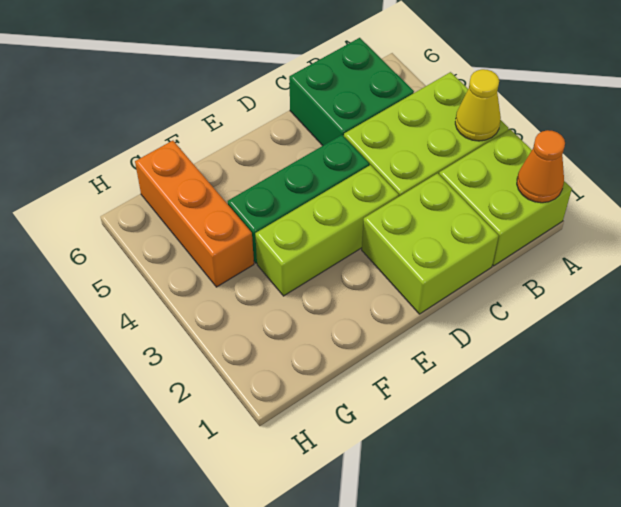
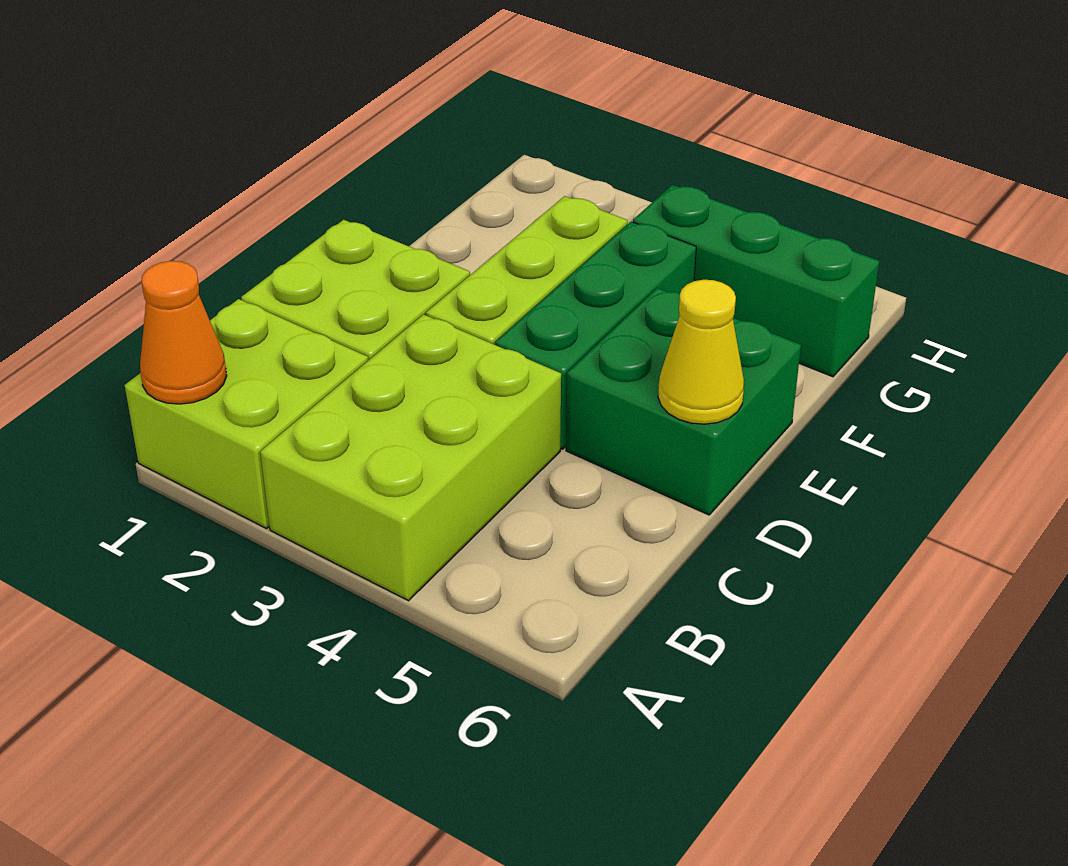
yellow cone A3 level 2 -> yellow cone D6 level 2
green brick B5:C6 level 1 -> green brick D5:E6 level 1
orange brick G4:G6 level 1 -> green brick G4:G6 level 1

